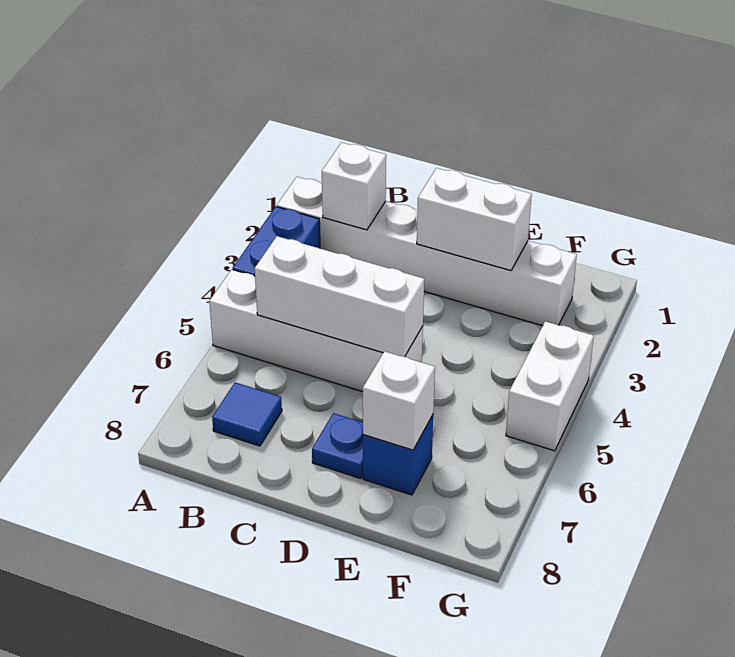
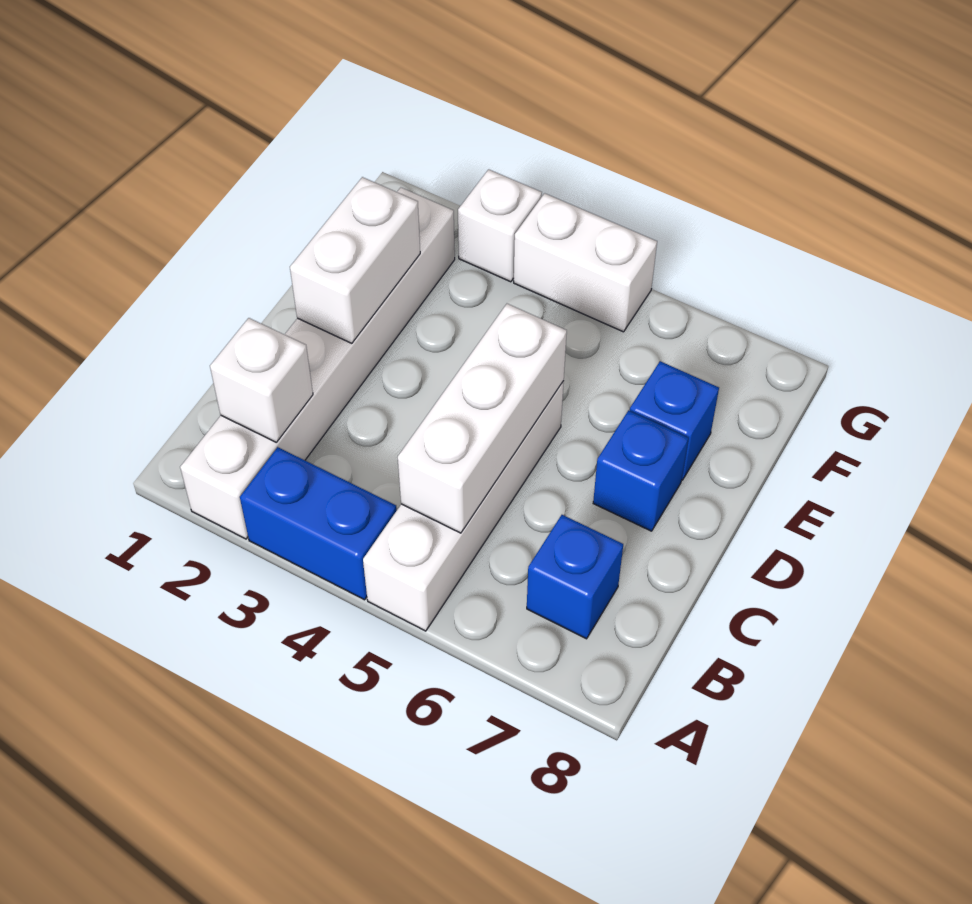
blue tile B7 level 1 -> blue brick B7 level 1
blue plate D7 level 1 -> blue brick D7 level 1
white brick E7 level 2 -> white brick G3 level 1

